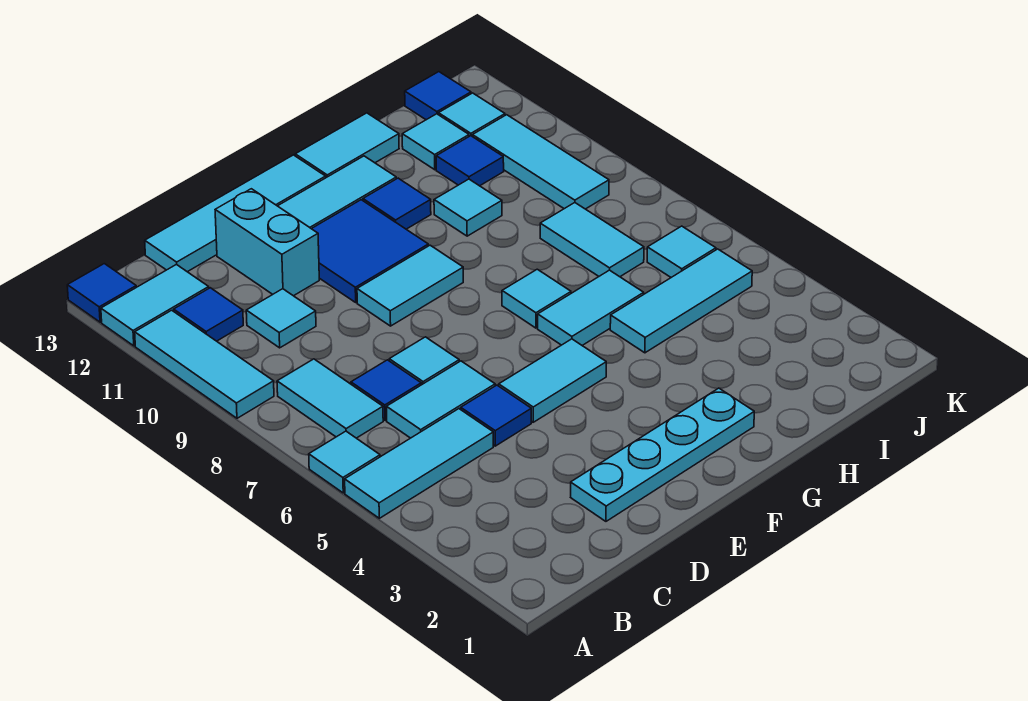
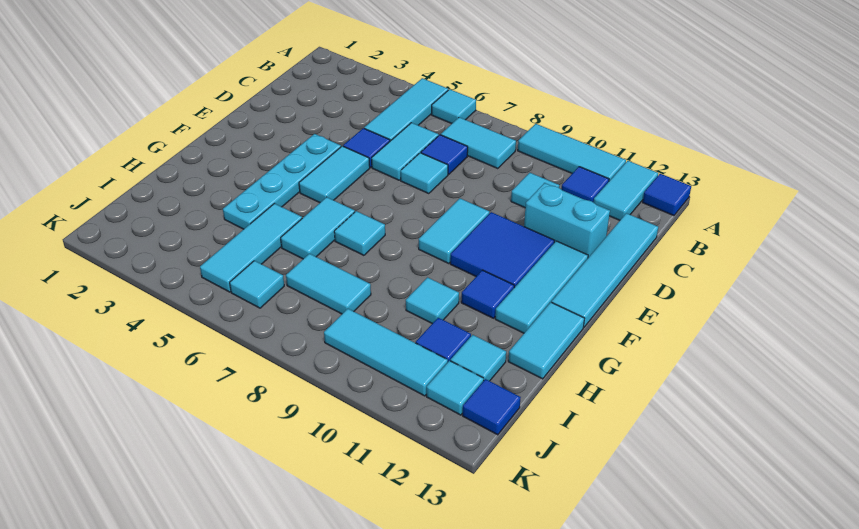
cyan plate D2:G2 level 1 -> cyan plate E4:H4 level 1

